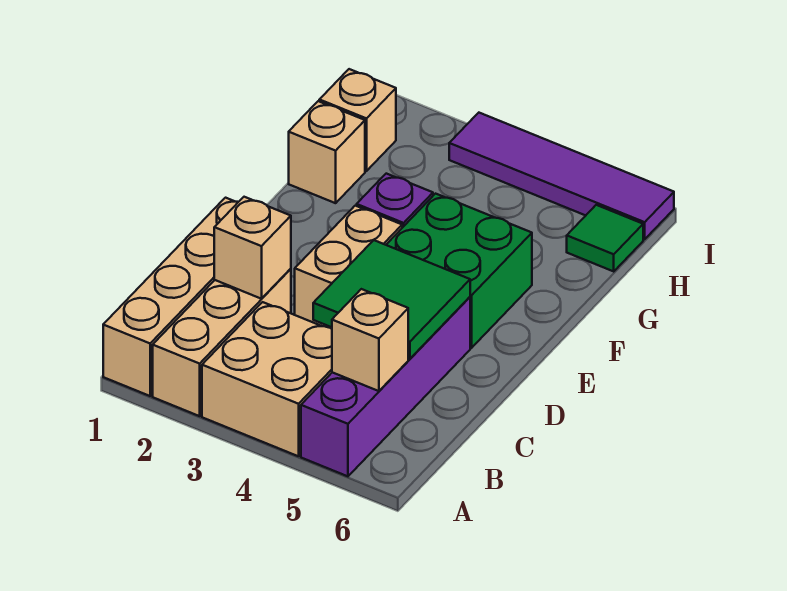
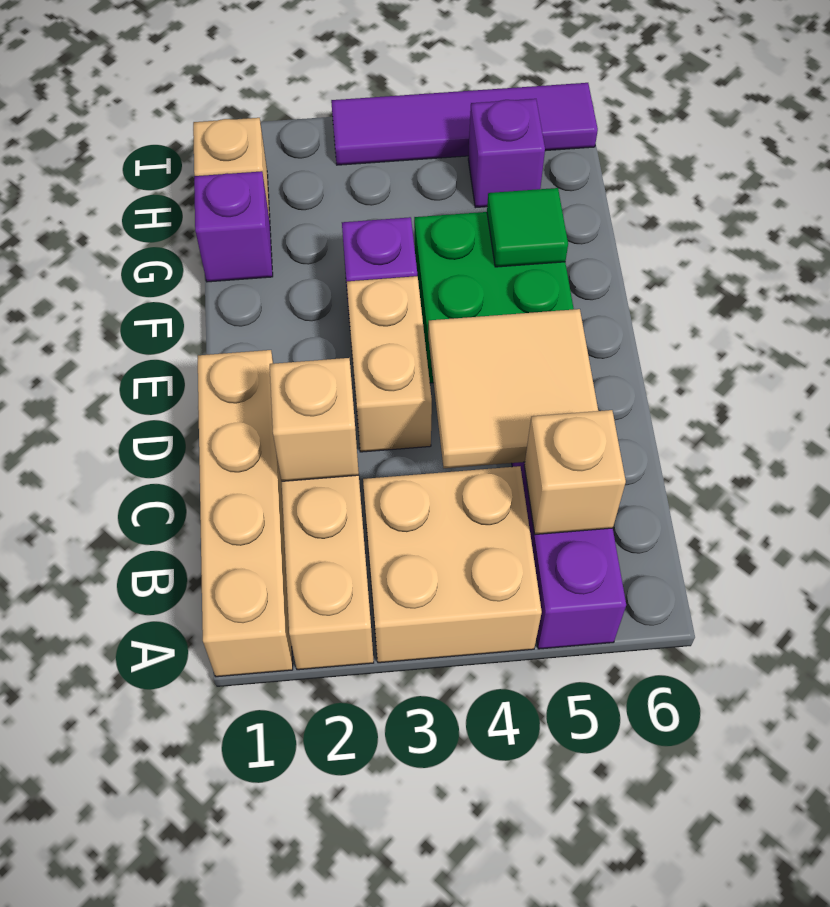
green tile C4:D5 level 2 -> tan tile C4:D5 level 2
tan brick G1 level 1 -> purple brick G1 level 1
none -> purple brick H5 level 1
green tile H6 level 1 -> green tile F5 level 2

